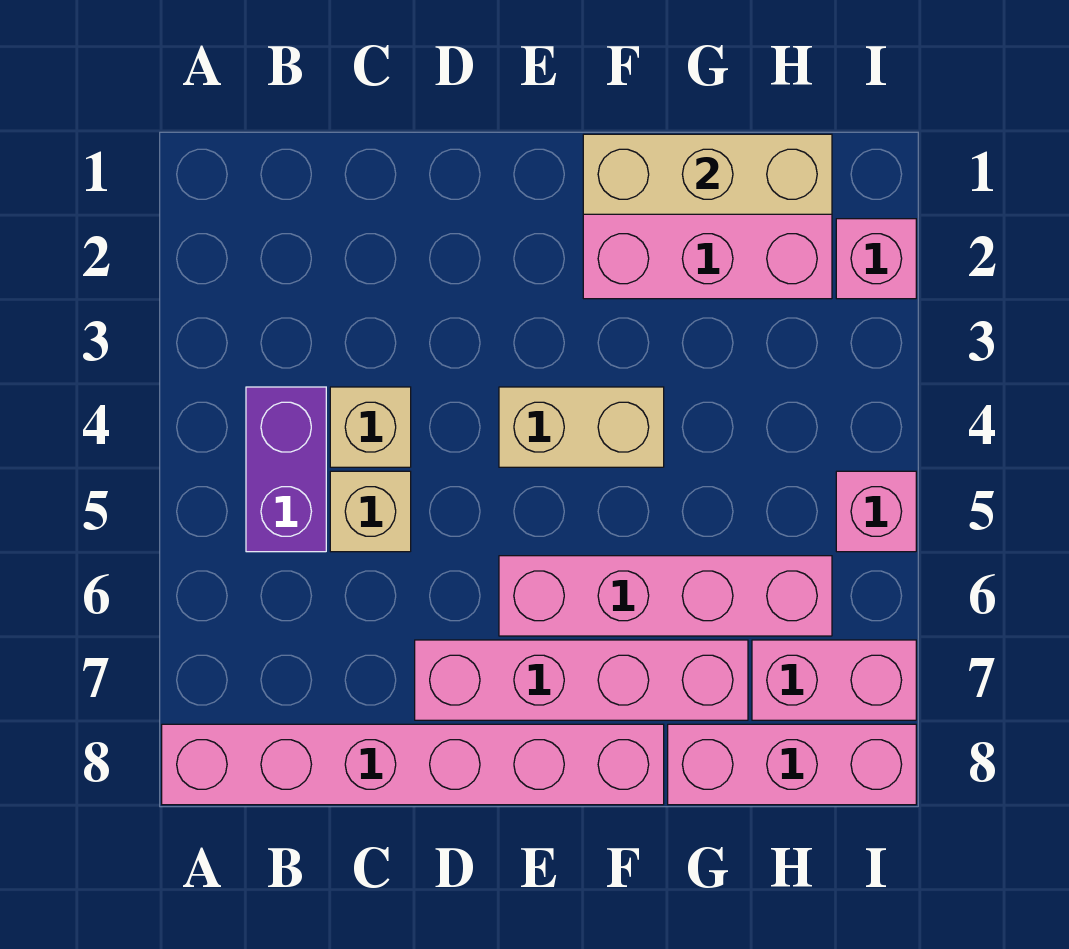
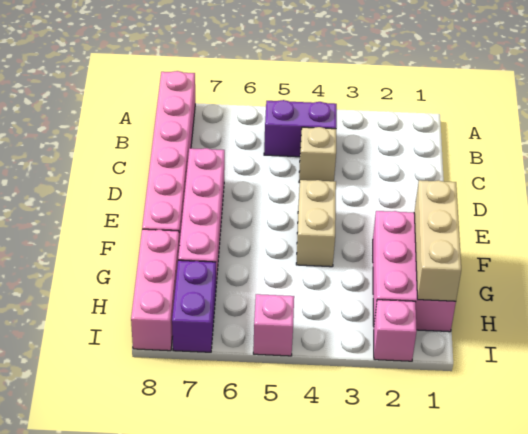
tan brick C5 level 1 -> none
pink brick E6:H6 level 1 -> none
pink brick H7:I7 level 1 -> purple brick H7:I7 level 1

